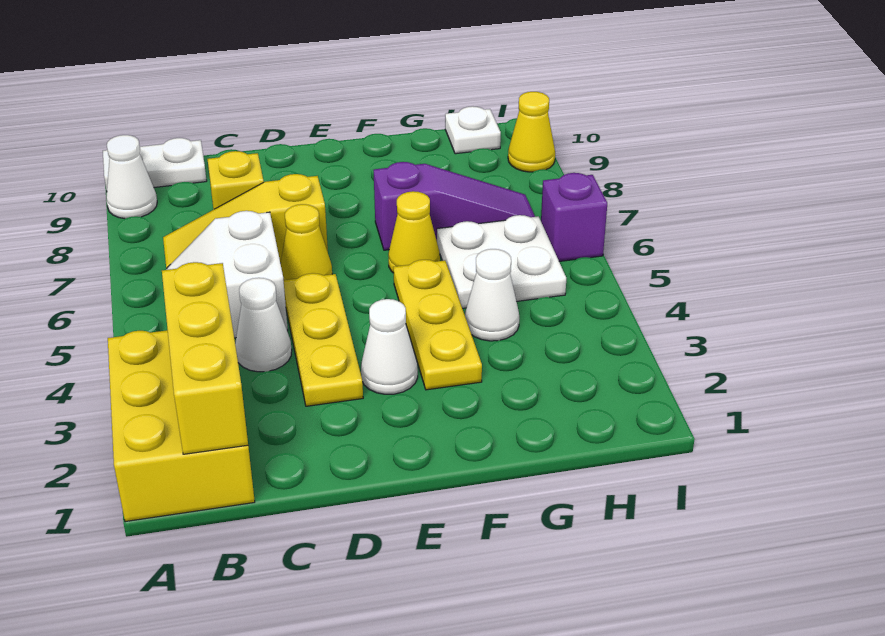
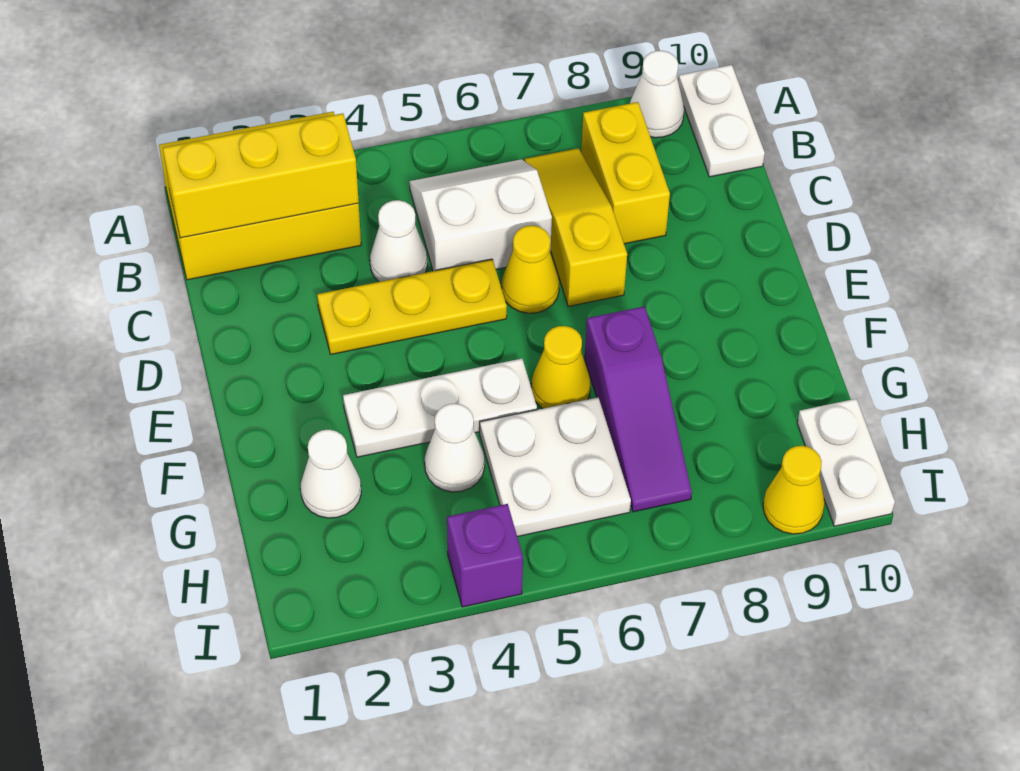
yellow brick C8 level 1 -> yellow brick B8:C8 level 1
white cone E3 level 1 -> white cone G2 level 1
yellow plate F3:F5 level 1 -> white plate F3:F5 level 1
white plate H10 level 1 -> white plate H10:I10 level 1
purple brick I6 level 1 -> purple brick I4 level 1

